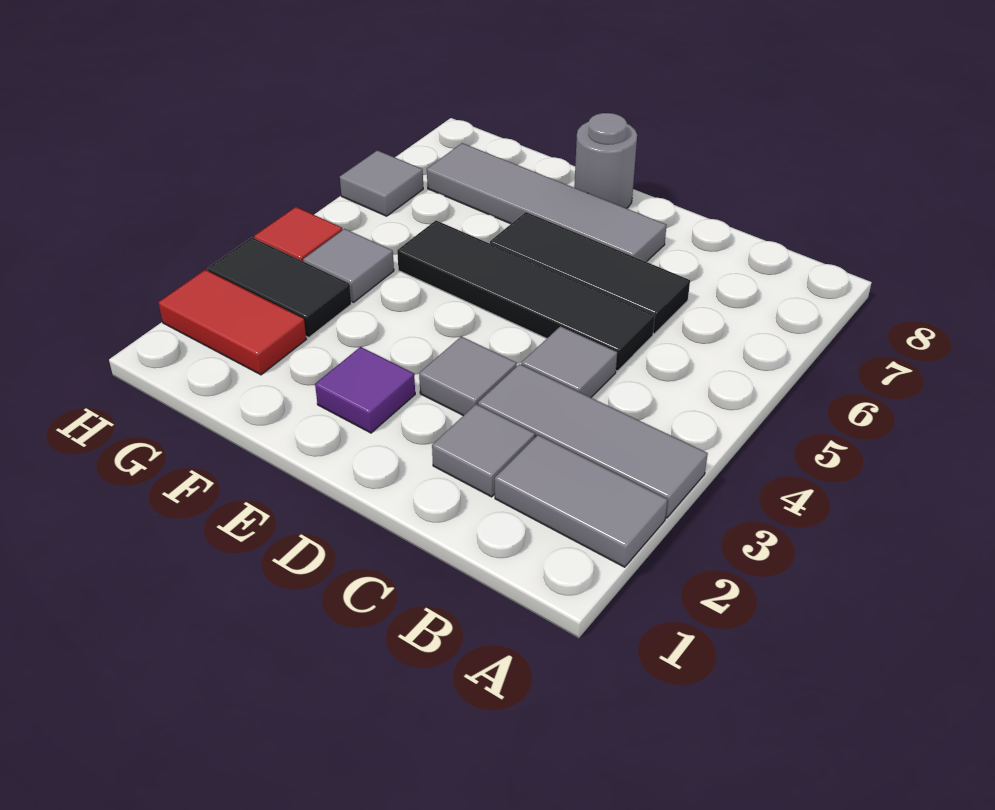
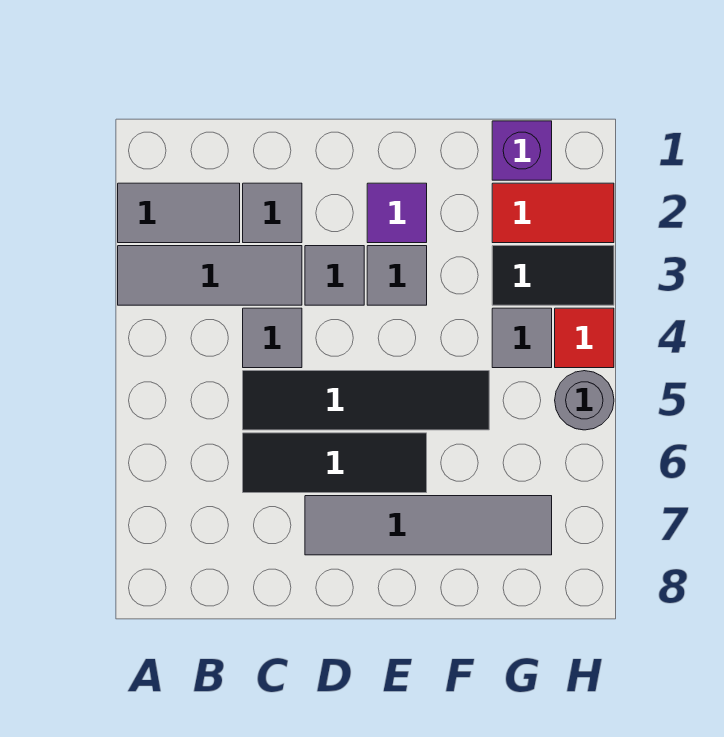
grey round brick E8 level 1 -> grey round brick H5 level 1
none -> purple brick G1 level 1
grey tile H6 level 1 -> grey tile E3 level 1

